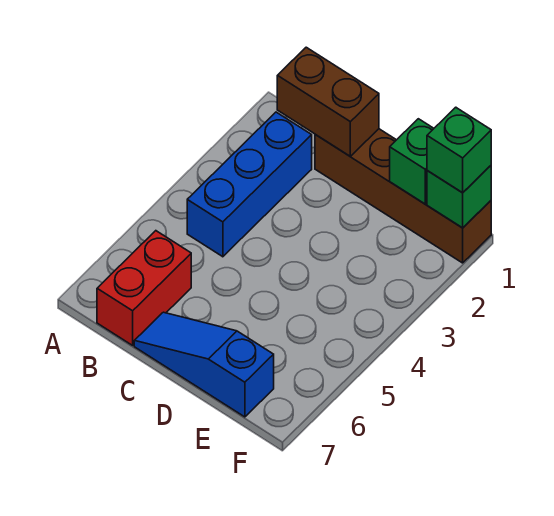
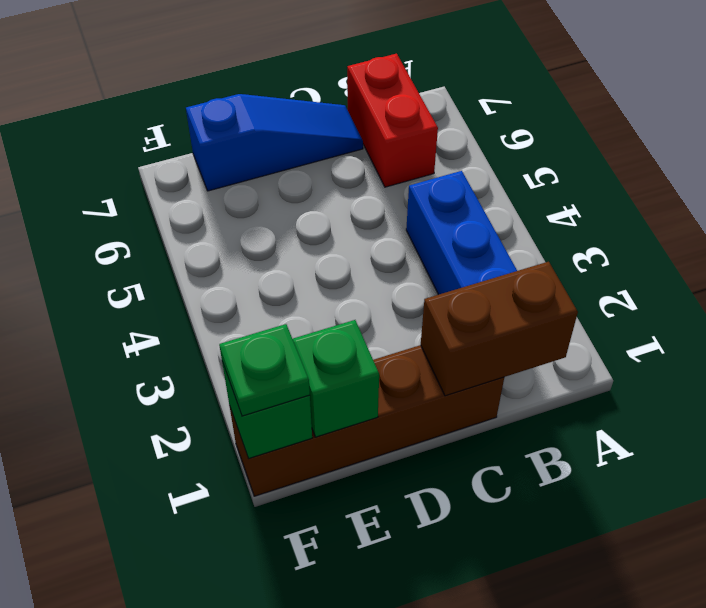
green brick F1 level 3 -> green plate F1 level 3

